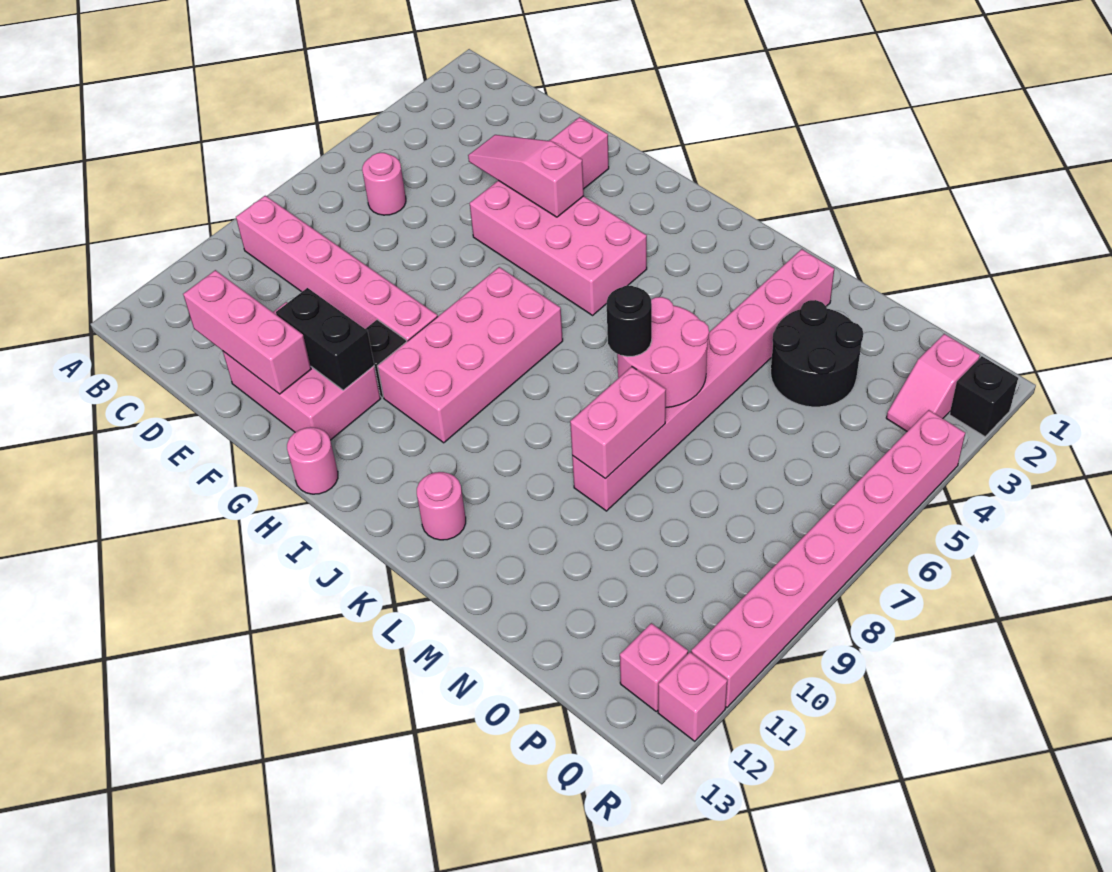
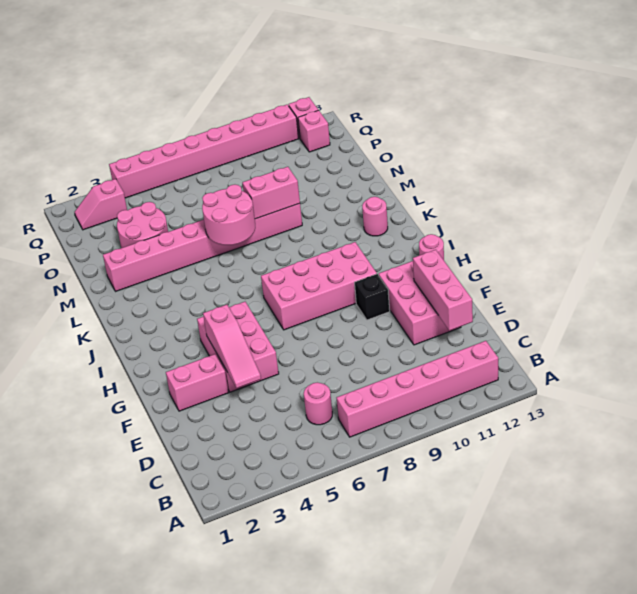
pink brick B9:G9 level 1 -> pink brick B7:B12 level 1
pink brick F4:I5 level 1 -> pink brick F4:H5 level 1
black brick F11:G11 level 2 -> none
black round brick L7 level 3 -> none
black round brick N3:O4 level 1 -> pink round brick N3:O4 level 1
pink slope Q2:Q3 level 1 top 2 -> pink slope Q2:Q3 level 1 top 3
black brick R2 level 1 -> none

